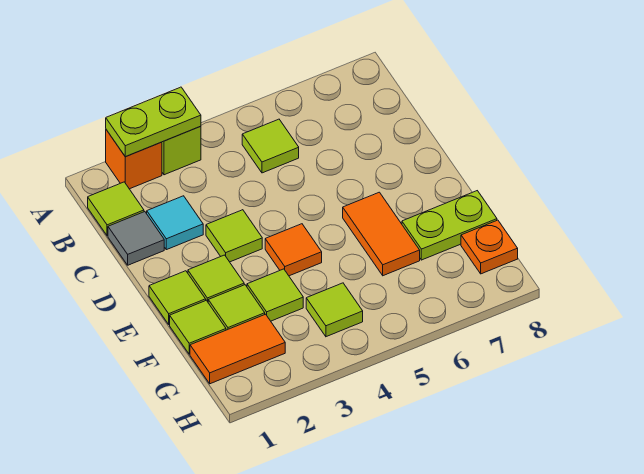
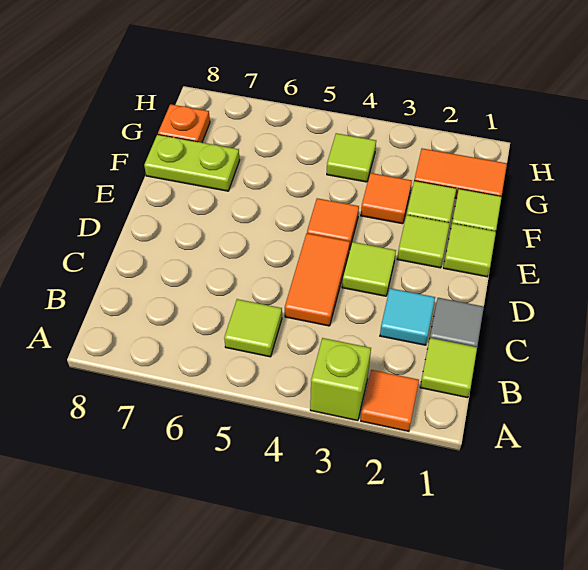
orange brick A2 level 1 -> orange tile A2 level 1
lime plate A2:A3 level 2 -> none
orange tile E6:F6 level 1 -> orange tile C4:D4 level 1
lime tile F3 level 1 -> orange tile F3 level 1

